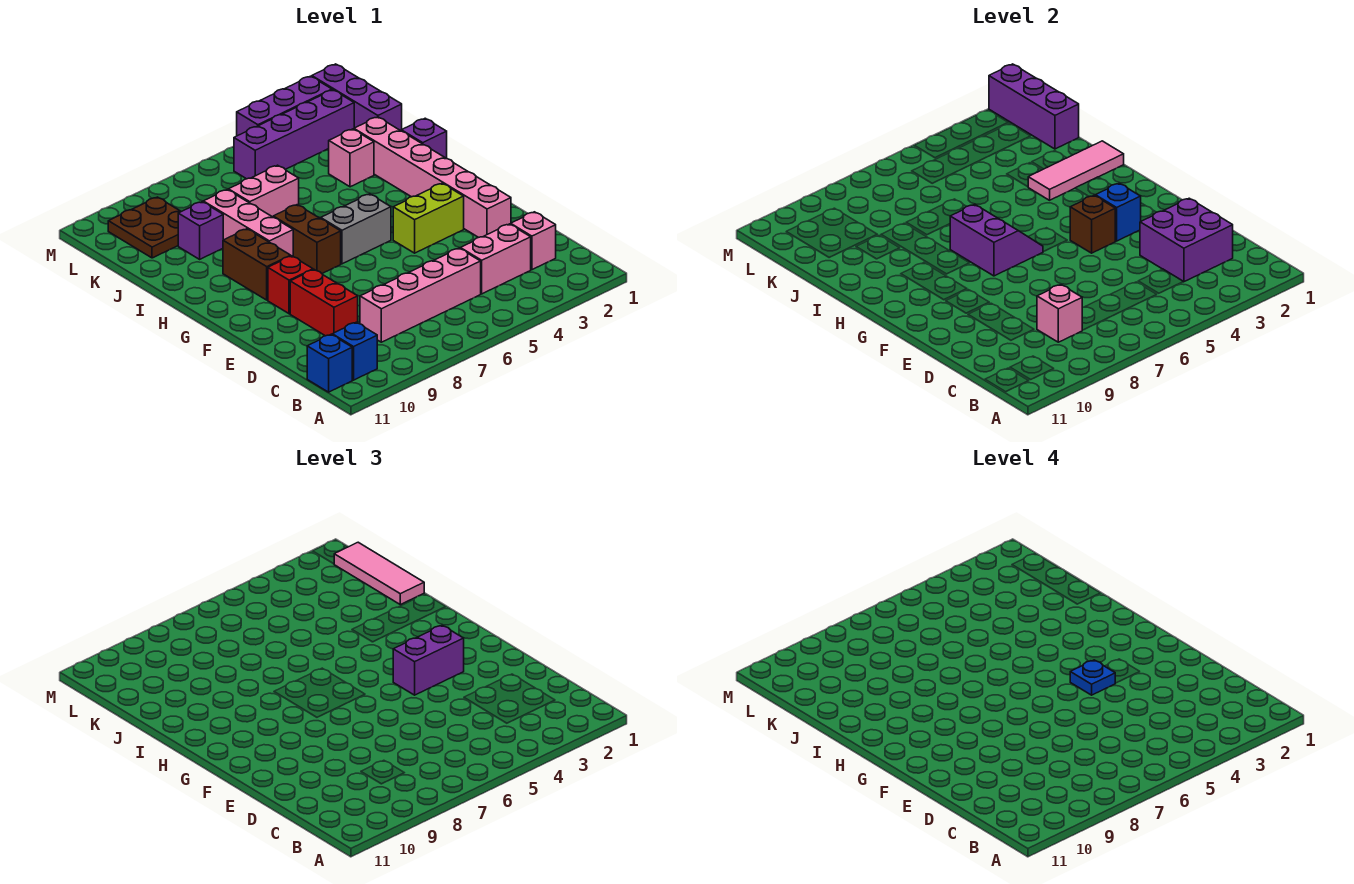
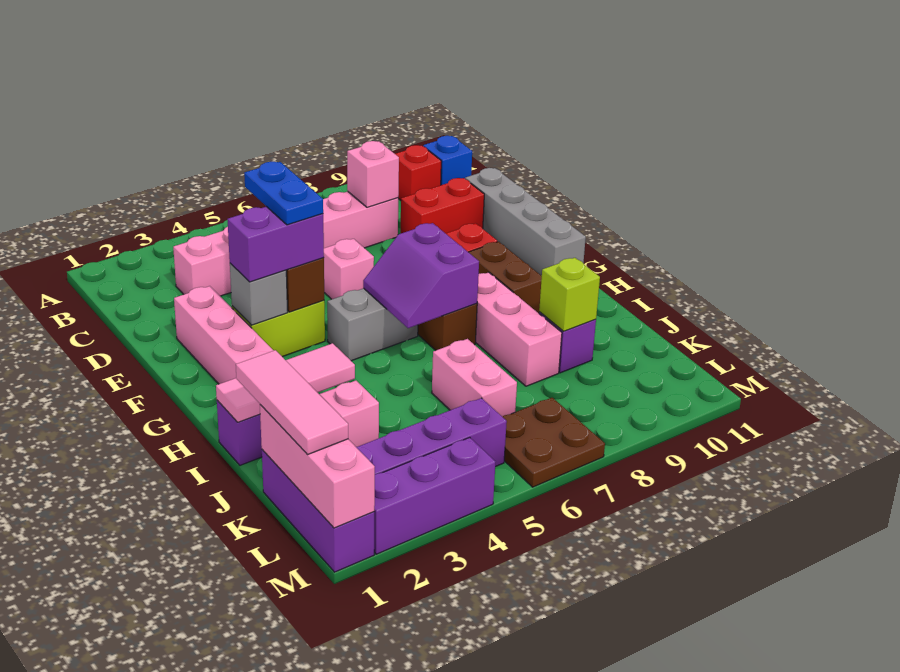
blue brick B10 level 1 -> red brick B10 level 1
pink brick C2 level 1 -> pink brick E6 level 1
purple brick C2:D3 level 2 -> none
red brick D9:E9 level 1 -> red brick D9:D10 level 1
none -> grey brick D11:G11 level 1
blue brick F3 level 2 -> grey brick F3 level 2
blue plate F4 level 4 -> blue plate E4:F4 level 4
pink brick J6:J7 level 1 -> pink brick J6:K6 level 1
none -> lime brick J9 level 2
purple brick K1:M1 level 2 -> pink brick K1:M1 level 2
brown plate K9:L10 level 1 -> brown plate L6:M7 level 1

